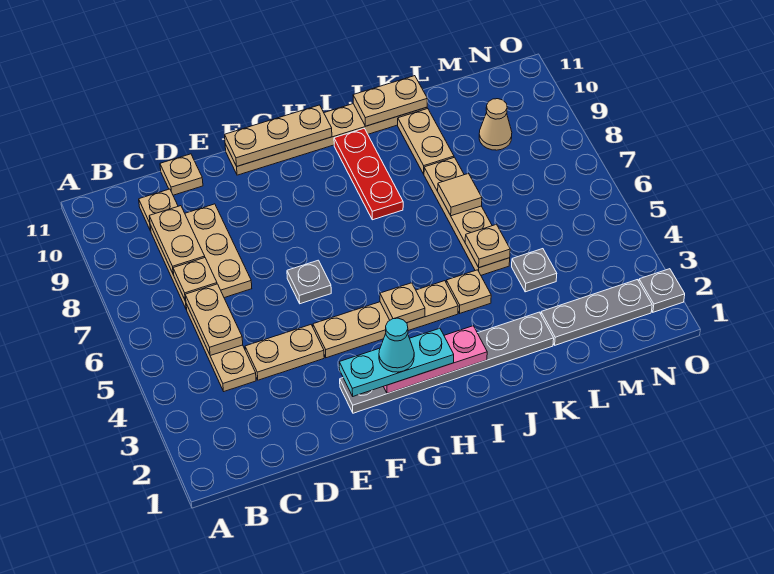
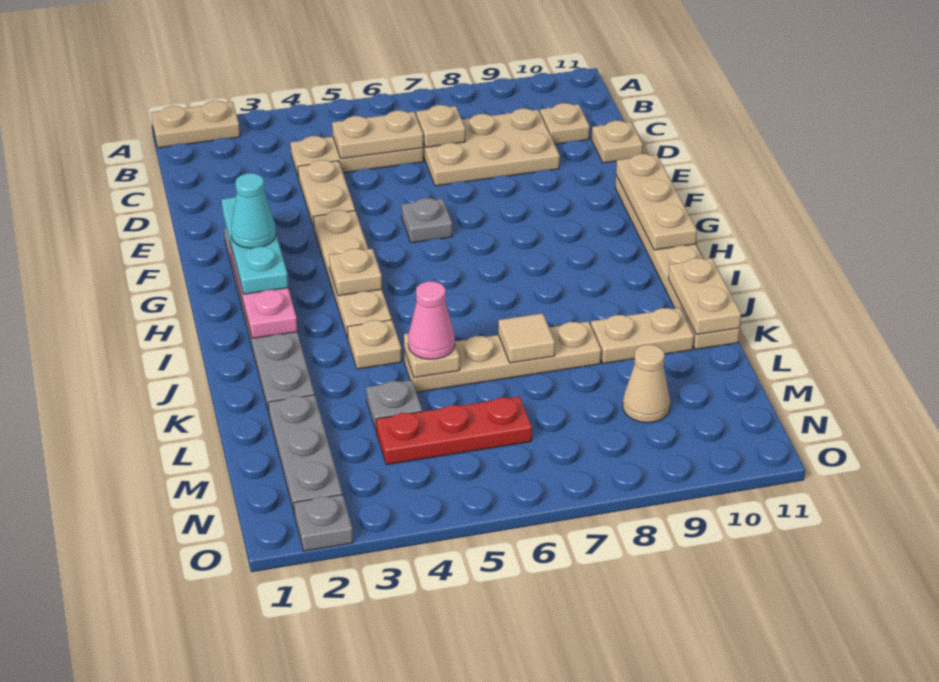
tan plate C8:C9 level 2 -> tan plate A1:A2 level 1
red plate I8:I10 level 1 -> red plate M4:M6 level 1
none -> pink cone K5 level 3

